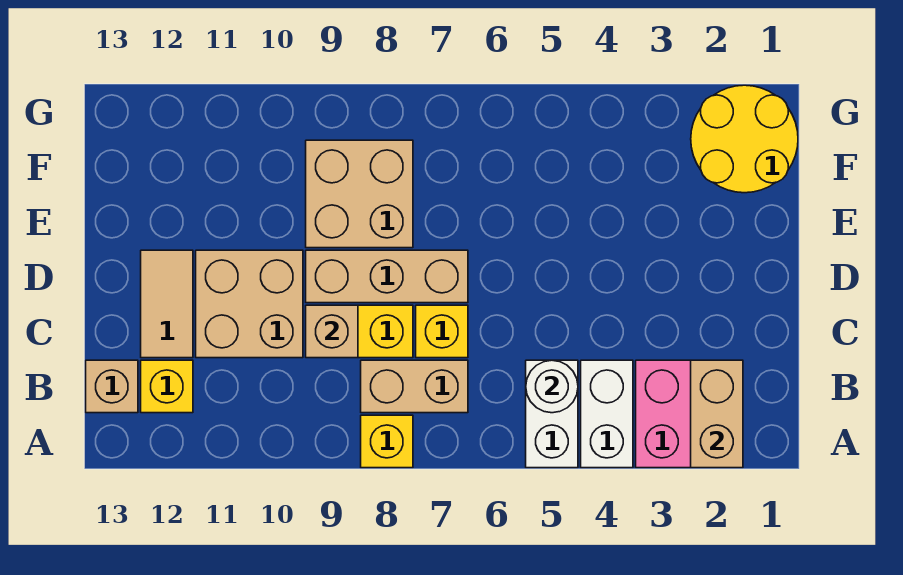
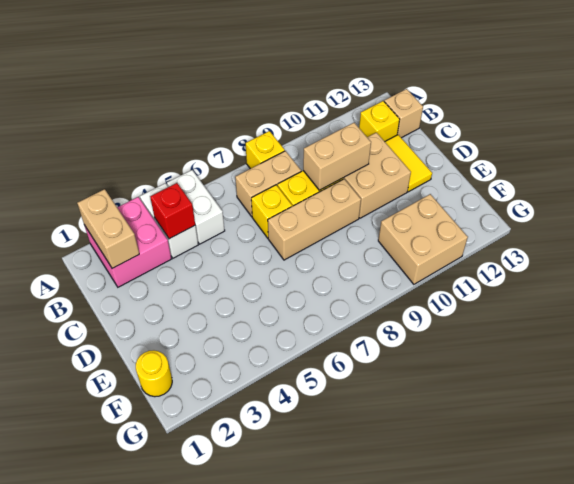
none -> red brick B4 level 2
white round brick B5 level 2 -> none
tan brick C9 level 2 -> tan brick C9:C10 level 2
tan tile C12:D12 level 1 -> yellow tile C12:D12 level 1
tan brick E8:F9 level 1 -> tan brick F10:G11 level 1
yellow round brick F1:G2 level 1 -> yellow round brick F1 level 1

